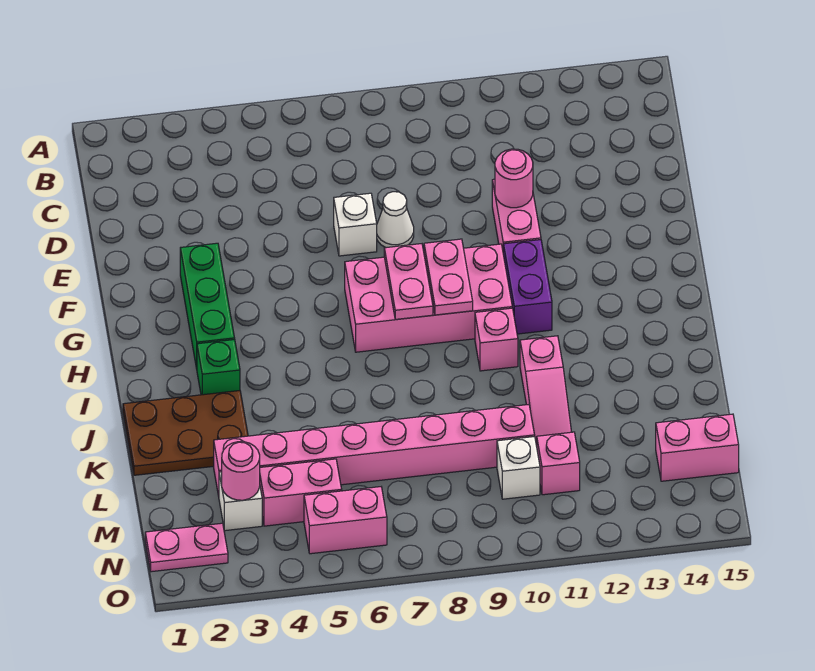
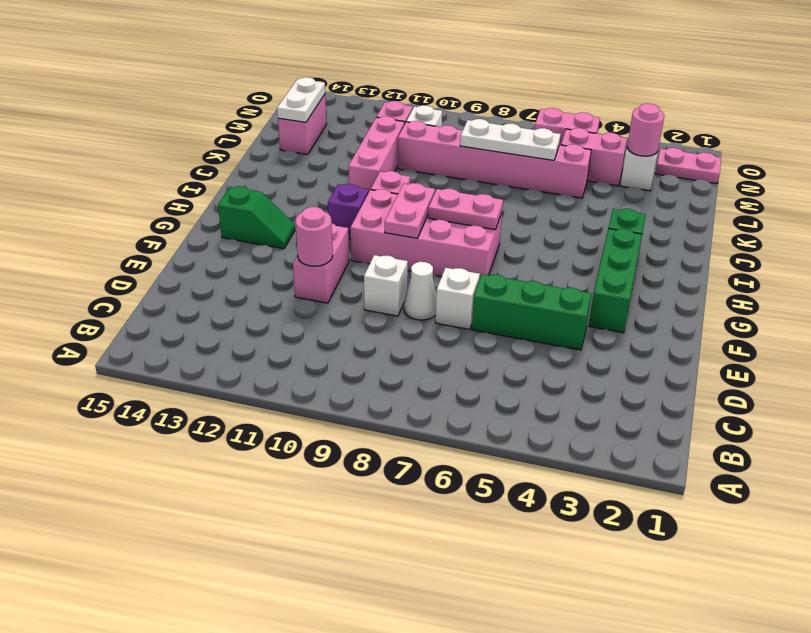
none -> green brick E4:E6 level 1
none -> white brick E9 level 1
pink plate G8:H8 level 2 -> pink plate H7:H8 level 2
purple brick G11:H11 level 1 -> purple brick H11 level 1
none -> green slope G13:G14 level 1 top 14
brown plate J1:K3 level 1 -> none
pink slope J11:L11 level 1 top J -> pink brick J11:L11 level 1
pink brick L3:L10 level 1 -> pink brick L5:L10 level 1
none -> white plate L6:L8 level 2
none -> white plate L14:M14 level 2
pink brick M14:M15 level 1 -> pink brick L14:M14 level 1

